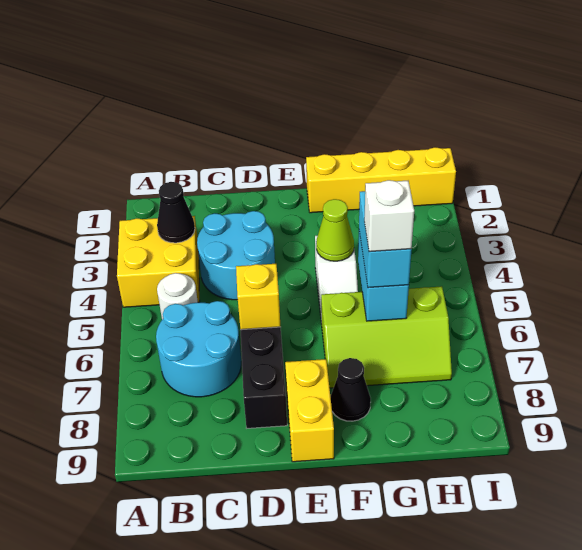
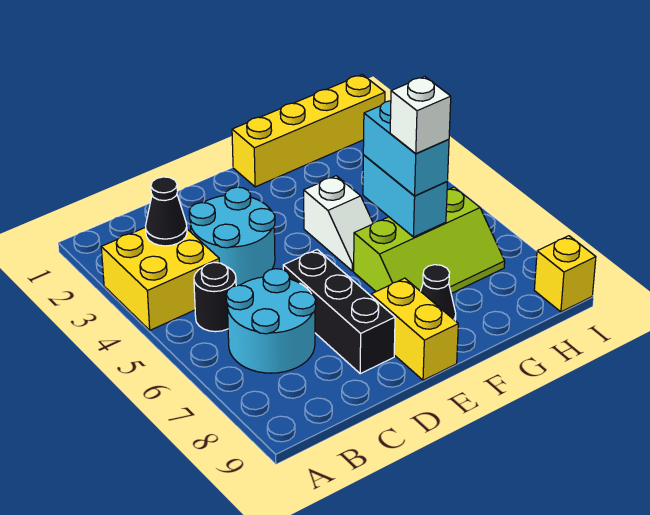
white round brick B5 level 1 -> black round brick B5 level 1
yellow brick D6 level 2 -> yellow brick I9 level 1
lime cone F4 level 2 -> none

